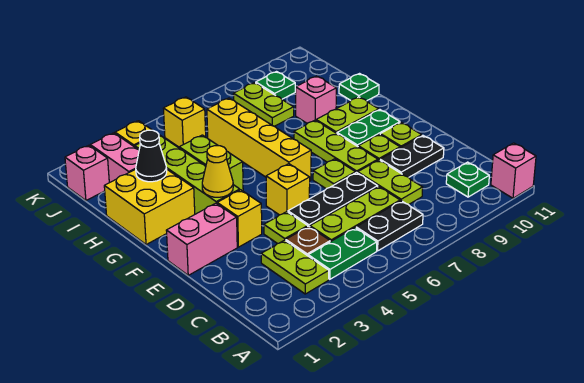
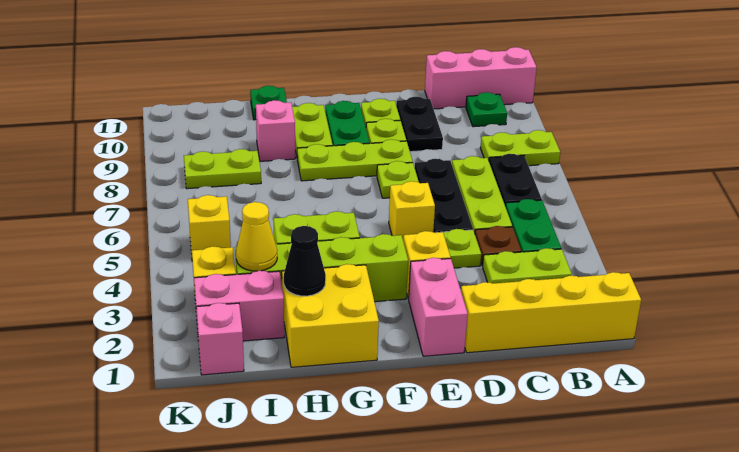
pink brick A11 level 1 -> pink brick A11:C11 level 1
lime plate C8:D8 level 1 -> lime plate A8:B8 level 1
yellow cone F3 level 2 -> yellow cone I3 level 2
yellow brick F6:I6 level 1 -> yellow brick A1:D1 level 1
green plate J9 level 1 -> none

